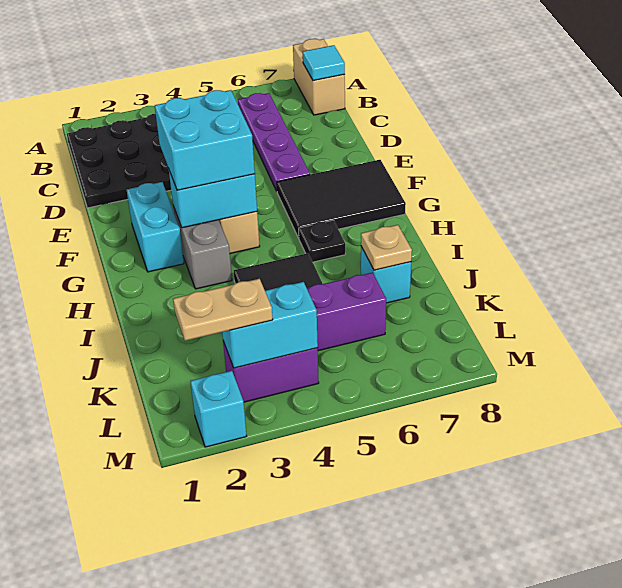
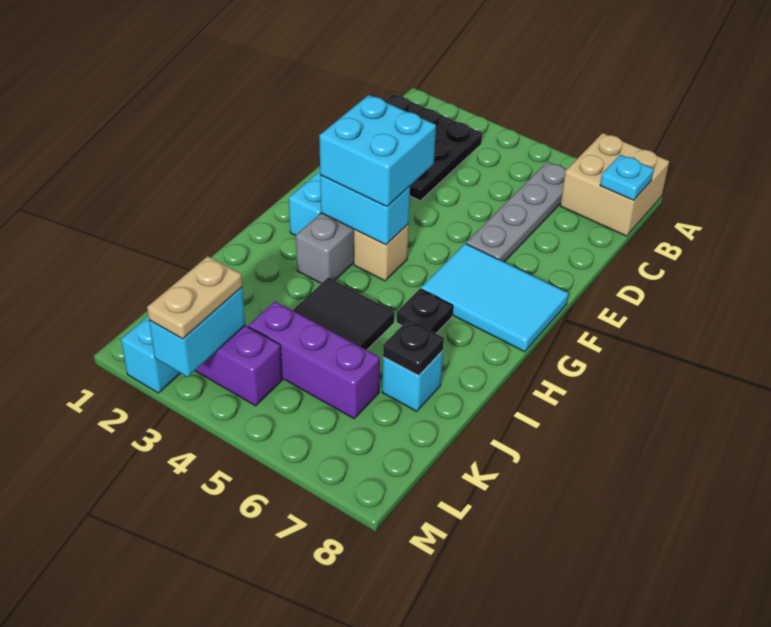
tan brick A8:B8 level 1 -> tan brick A7:B8 level 1
purple plate B6:E6 level 1 -> grey plate B6:E6 level 1
cyan tile B8 level 2 -> cyan plate B8 level 2
black tile F6:G8 level 1 -> cyan tile F6:G8 level 1
tan plate J7 level 2 -> black plate J7 level 2
tan plate L2:L3 level 3 -> tan plate L3:M3 level 3
cyan brick L3:L4 level 2 -> cyan brick L3:M3 level 2

